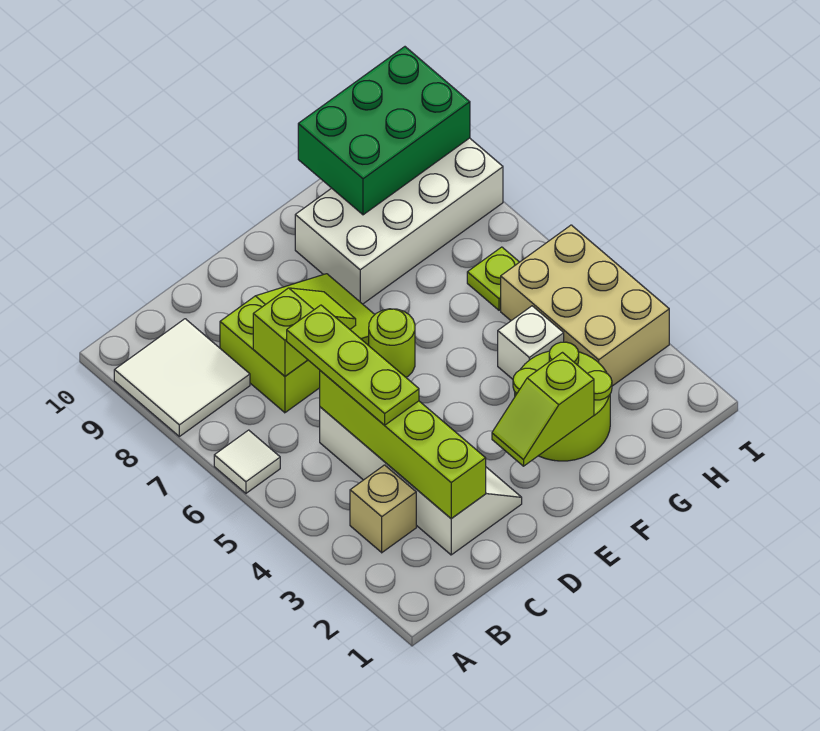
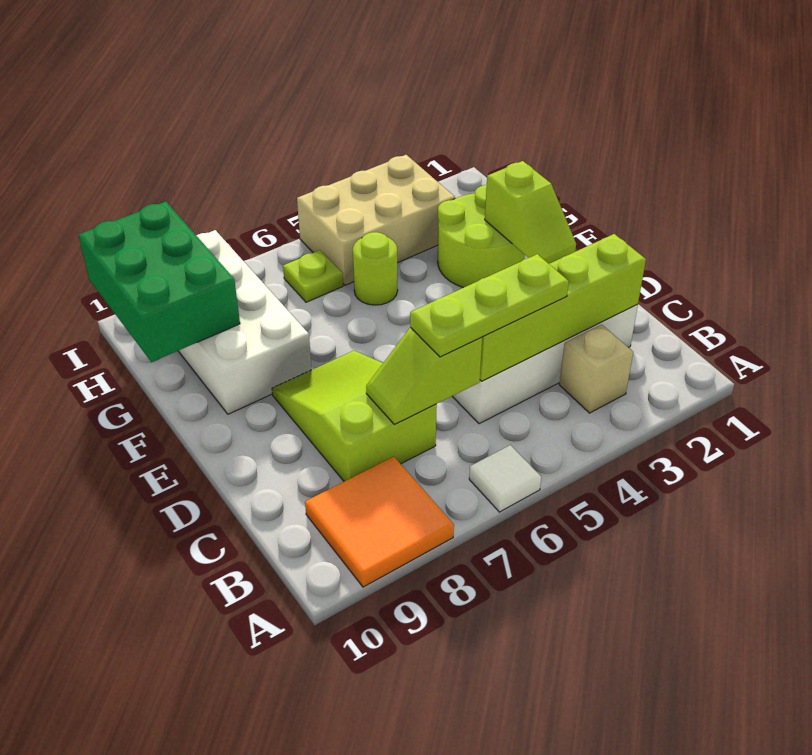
white tile A8:B9 level 1 -> orange tile A8:B9 level 1
lime slope C7:D7 level 2 top C -> lime slope C6:C7 level 2 top 6
lime round brick E6 level 1 -> lime round brick G5 level 1
white brick G4 level 1 -> none

